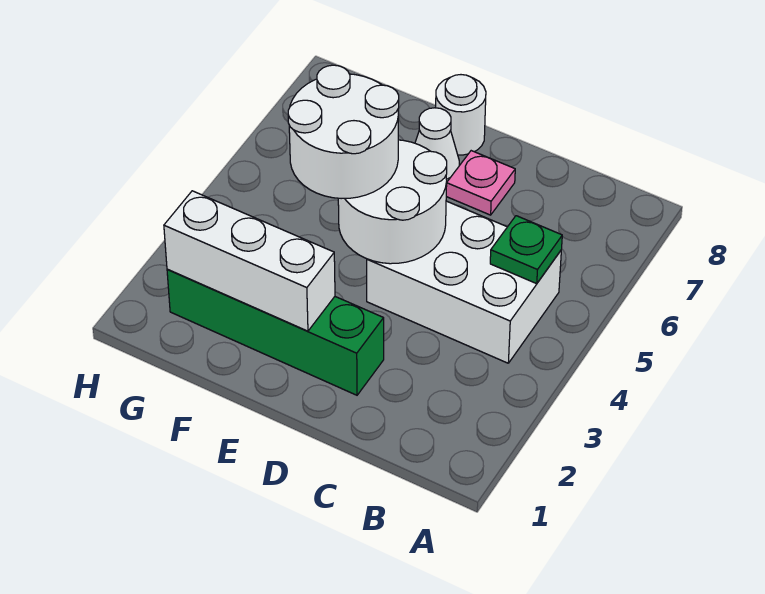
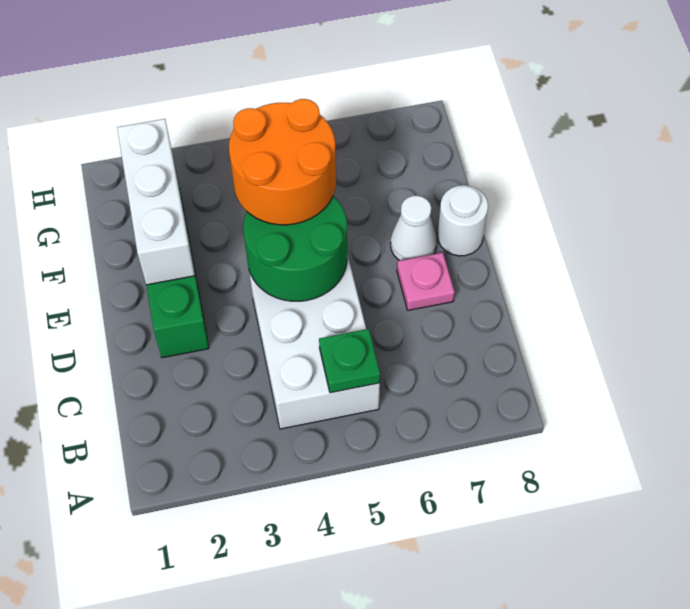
white round brick D4:E5 level 2 -> green round brick D4:E5 level 2
white round brick E4:F5 level 3 -> orange round brick E4:F5 level 3

